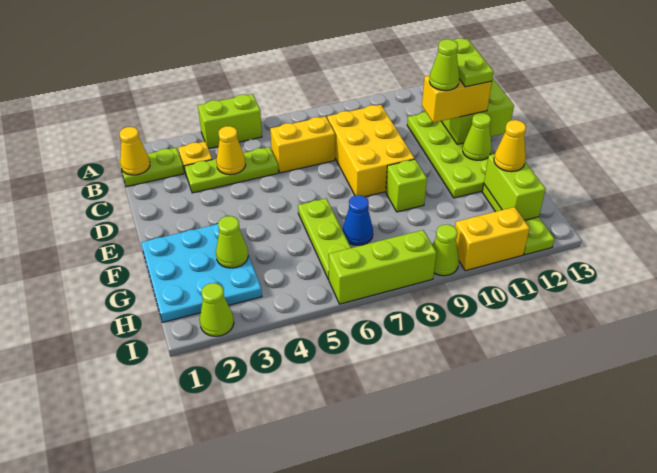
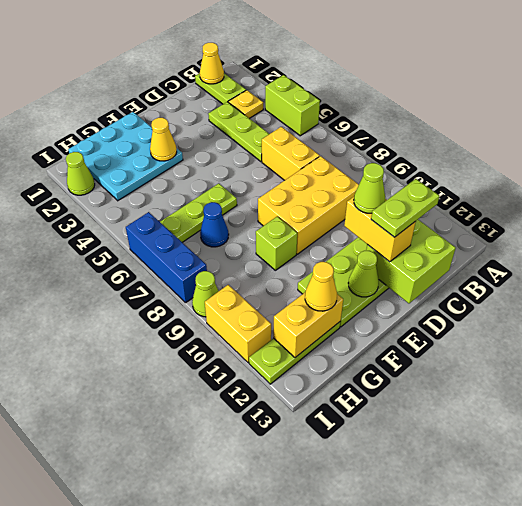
yellow cone C4 level 2 -> yellow cone F3 level 2
lime cone G3 level 2 -> none
lime brick G12:H12 level 2 -> yellow brick G12:H12 level 2
lime brick I6:I8 level 1 -> blue brick I6:I8 level 1

